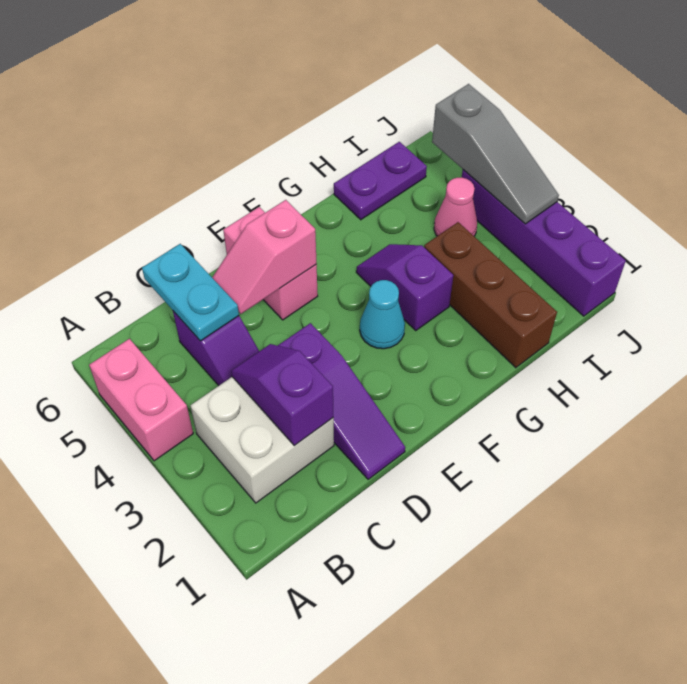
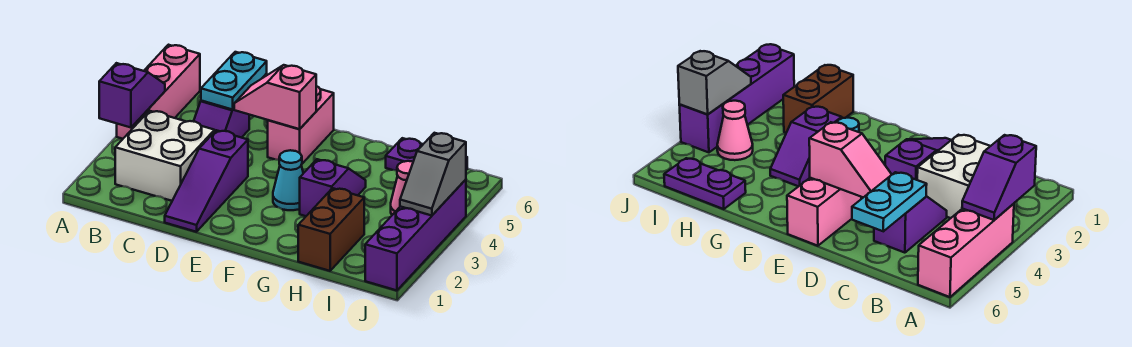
pink brick A4:A5 level 1 -> pink brick A4:A6 level 1
purple slope C2:C3 level 2 top 2 -> purple slope A3:A4 level 2 top 3
brown brick H1:H3 level 1 -> brown brick H1:H2 level 1
grey slope J3:J5 level 2 top 5 -> grey slope J3:J4 level 2 top 4

